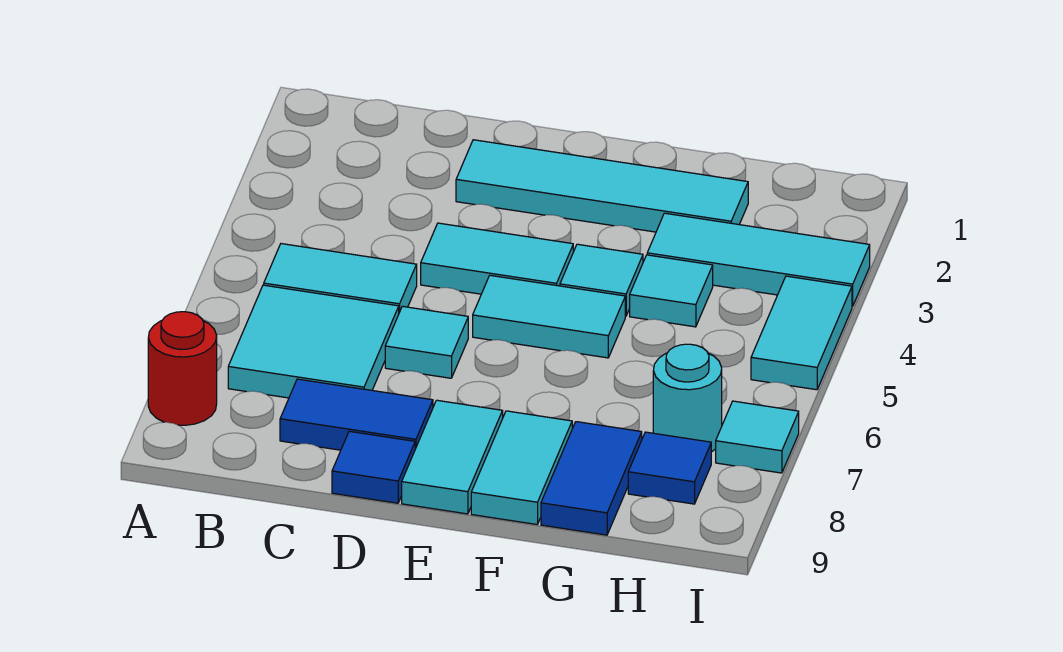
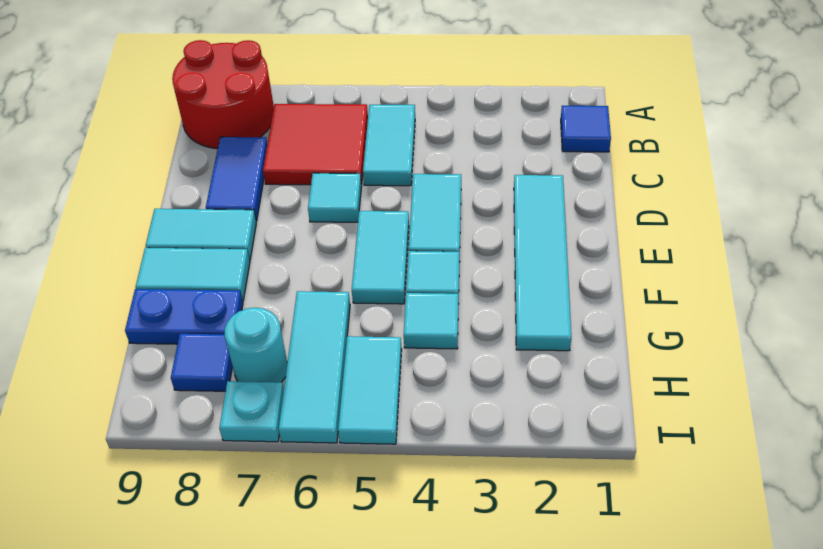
red round brick A8 level 1 -> red round brick A8:B9 level 1
cyan tile B6:C7 level 1 -> red tile B6:C7 level 1
blue tile D9 level 1 -> blue tile B1 level 1
cyan tile G3:I3 level 1 -> cyan tile G6:I6 level 1
blue tile G8:G9 level 1 -> blue plate G8:G9 level 1
cyan tile I4:I5 level 1 -> cyan tile H5:I5 level 1
cyan tile I7 level 1 -> cyan plate I7 level 1

